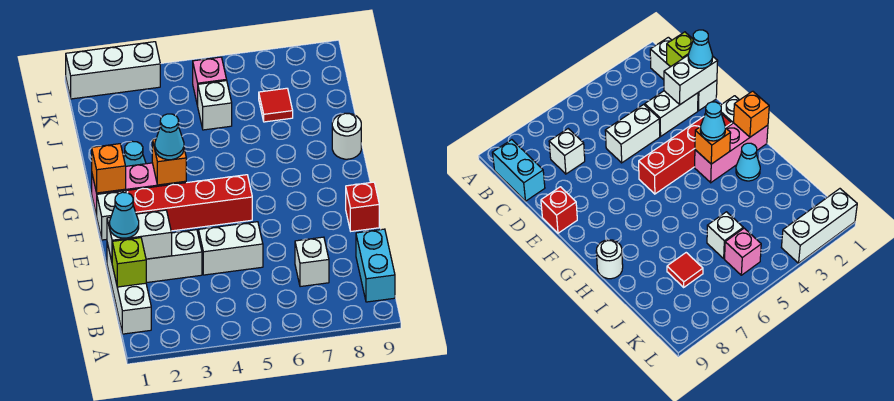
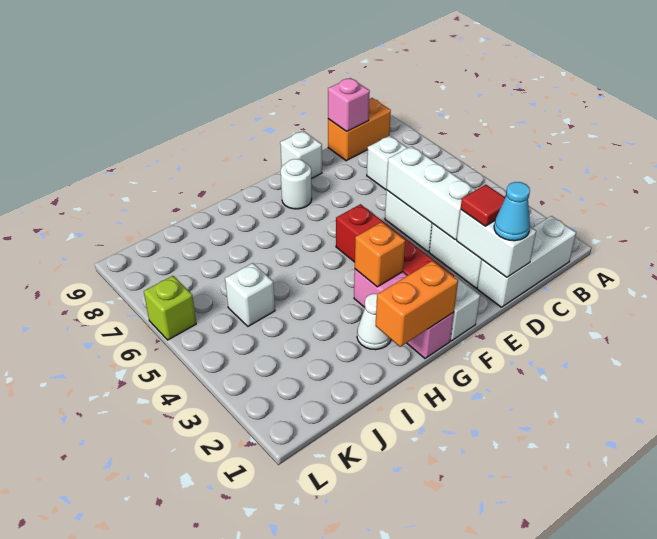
cyan brick B9:C9 level 1 -> orange brick B9:C9 level 1
lime brick C1 level 2 -> lime brick L6 level 1
red brick E9 level 1 -> white brick E9 level 1
orange brick G1 level 2 -> orange brick G1:H1 level 2
cyan cone G3 level 3 -> none
cyan cone H2 level 1 -> white cone H2 level 1
white round brick H9 level 1 -> white round brick F8 level 1
red tile J7 level 1 -> red tile D2 level 3
pink brick K5 level 1 -> pink brick C9 level 2
white brick L1:L3 level 1 -> white brick D3:D5 level 2

